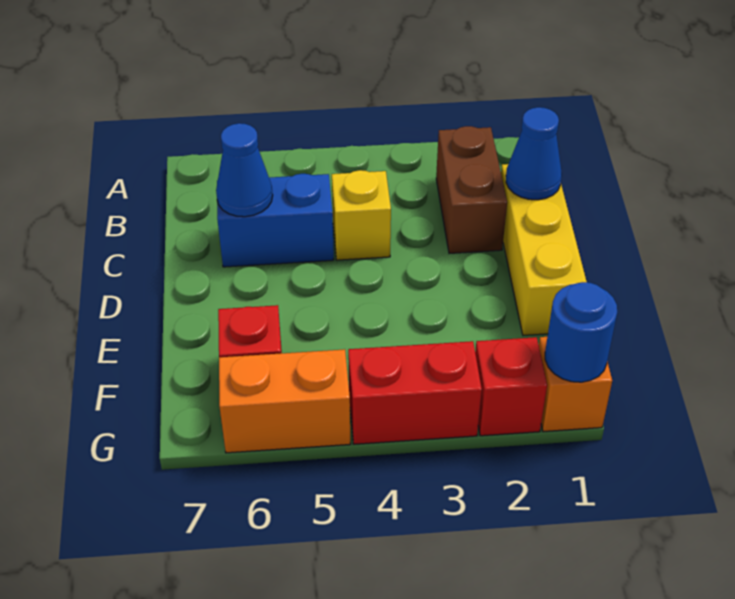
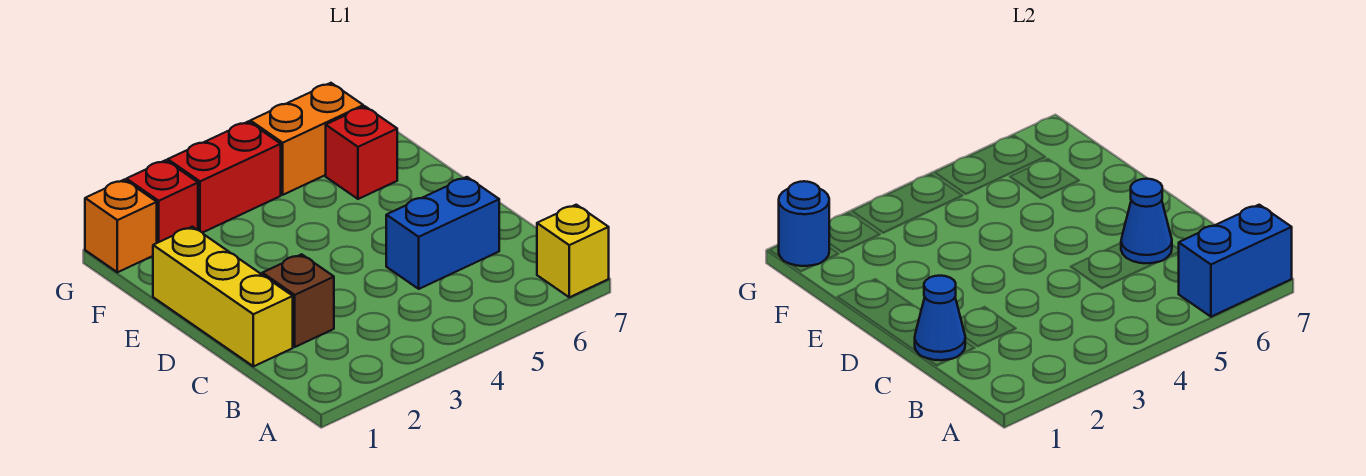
none -> blue brick A6:A7 level 2
brown brick B2:C2 level 1 -> brown brick C2 level 1
yellow brick C4 level 1 -> yellow brick A7 level 1

